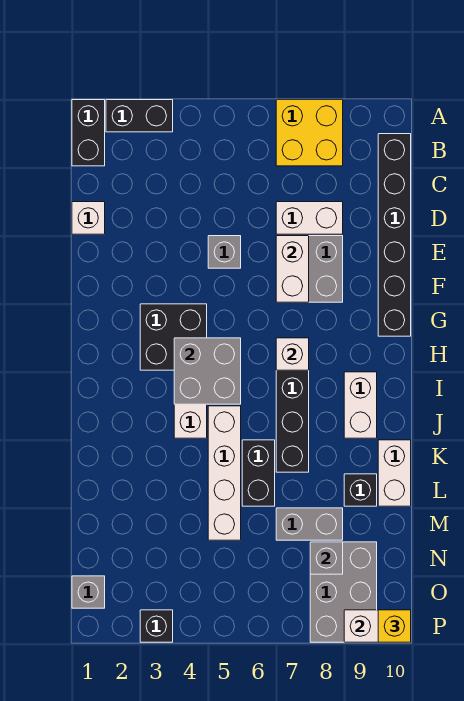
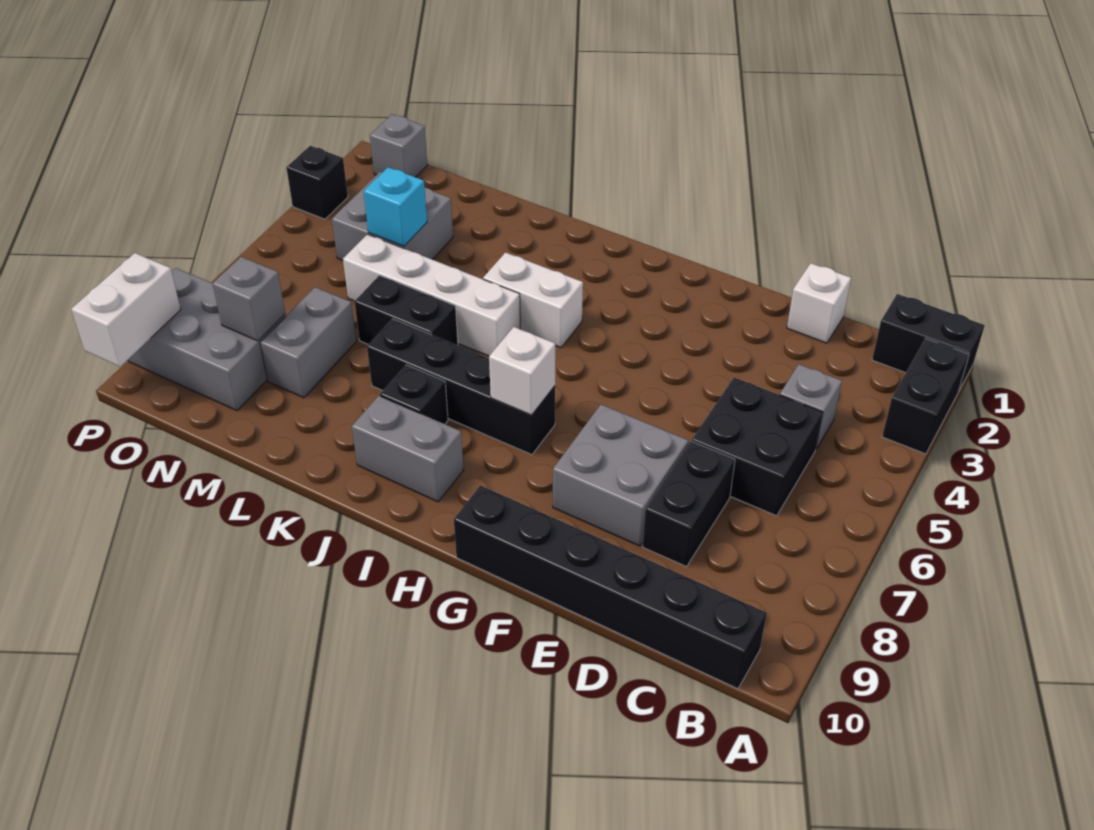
yellow brick A7:B8 level 1 -> none
white brick D7:D8 level 1 -> black brick D7:D8 level 1
grey brick E5 level 1 -> grey brick C4 level 1
white brick E7:F7 level 2 -> none
black brick G3:H4 level 1 -> black brick C5:D6 level 1
grey brick H4:I5 level 2 -> grey brick M3:N4 level 1
white brick I9:J9 level 1 -> grey brick I9:J9 level 1
white brick K10:L10 level 1 -> none
black brick L9 level 1 -> black brick J8 level 1
none -> cyan brick M4 level 2
yellow brick P10 level 3 -> none

